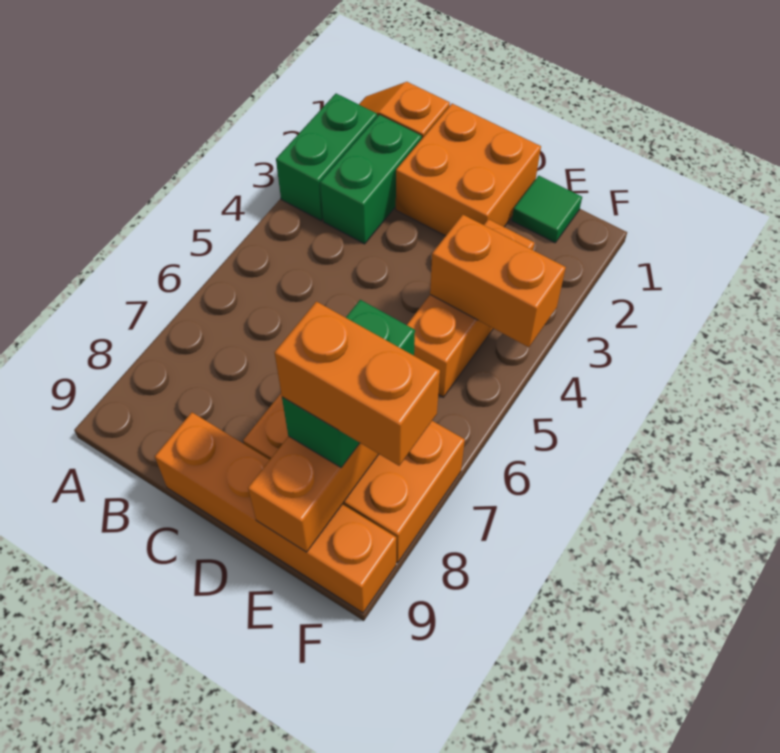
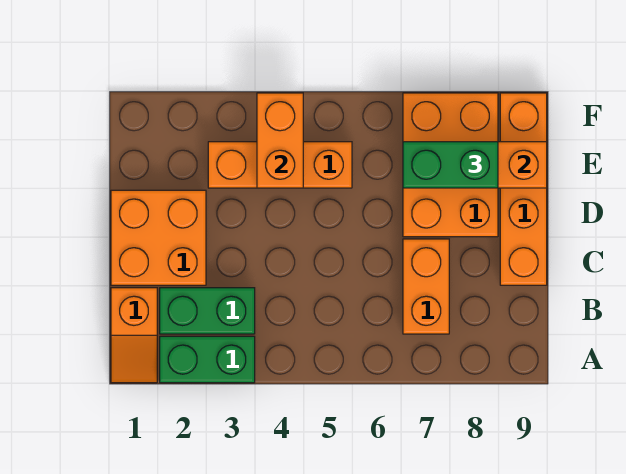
green tile E1 level 1 -> none
orange brick E8:F8 level 4 -> orange brick B7:C7 level 1

